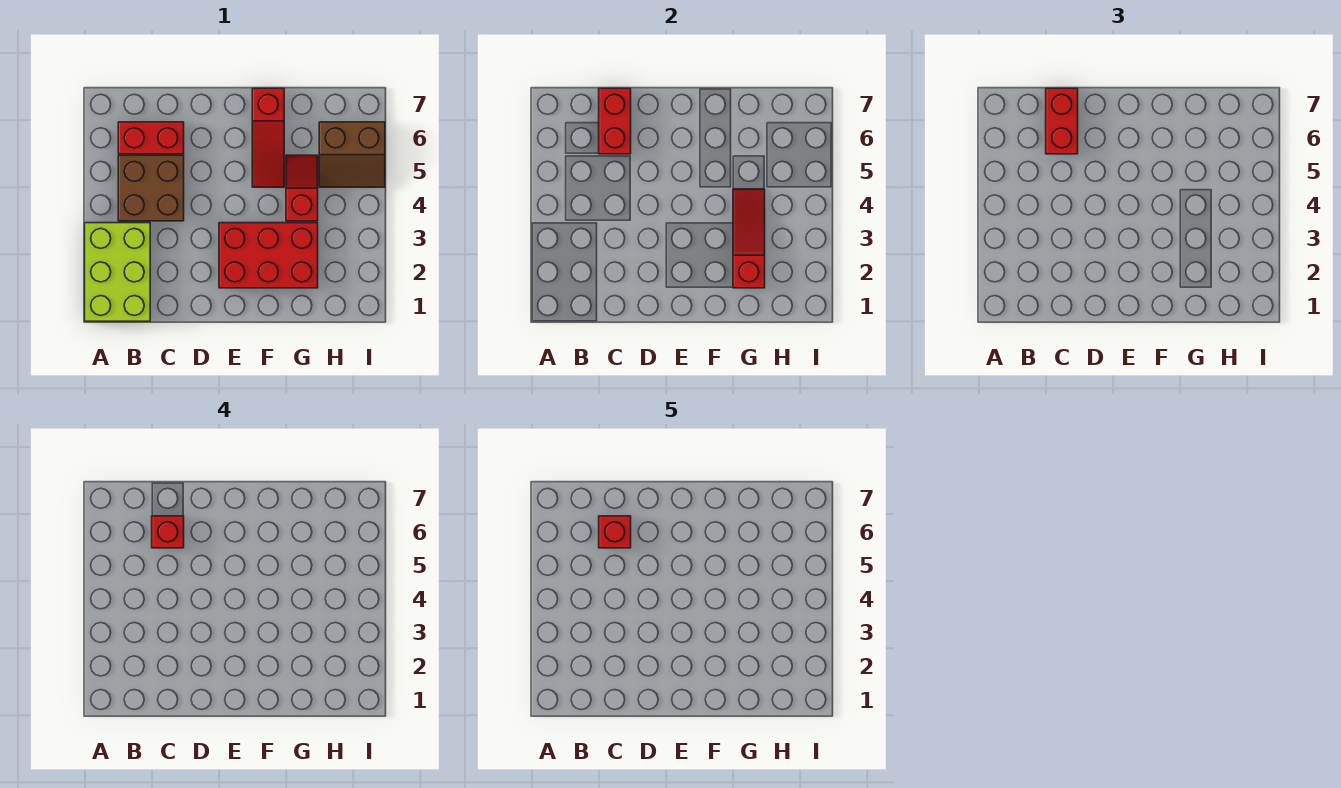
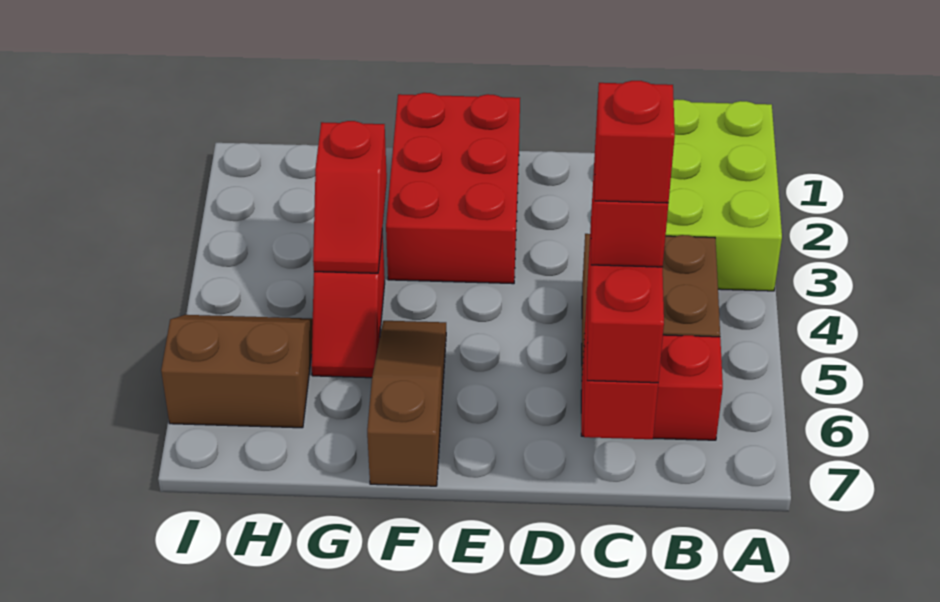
red brick E2:G3 level 1 -> red brick E1:F3 level 1
red slope F5:F7 level 1 top 7 -> brown slope F5:F7 level 1 top 7
red slope G2:G4 level 2 top 2 -> red slope G3:G4 level 2 top 3

